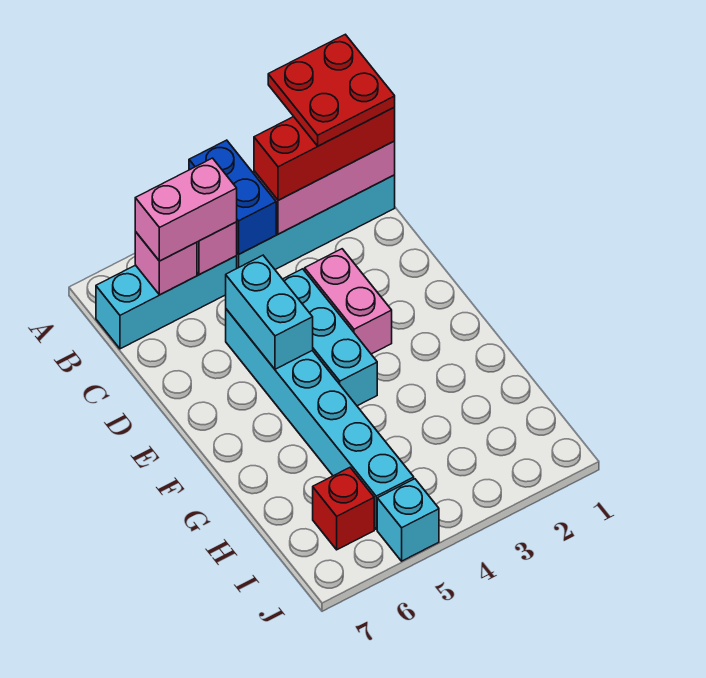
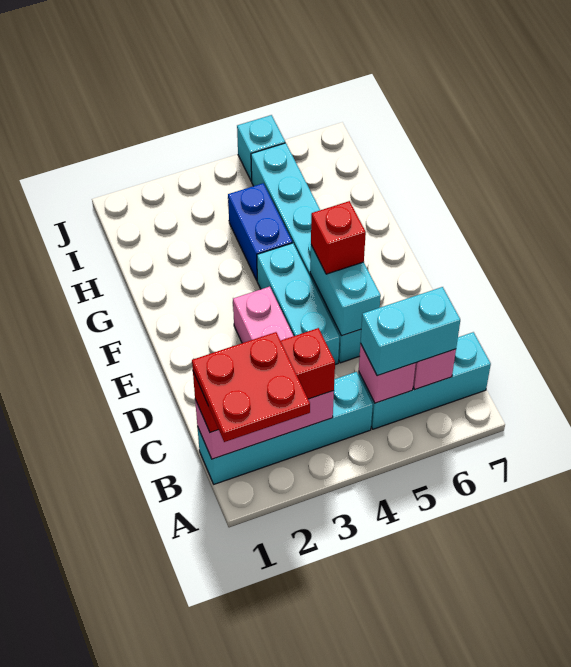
blue brick A4:B4 level 2 -> blue brick G4:H4 level 1
pink brick B5:B6 level 3 -> cyan brick B5:B6 level 3
red brick I6 level 1 -> red brick E5 level 3

